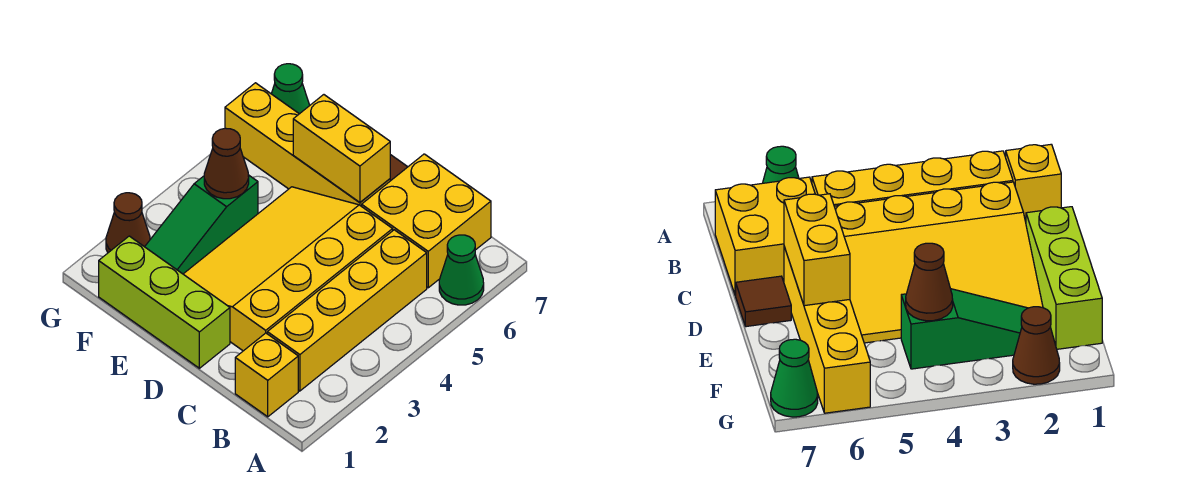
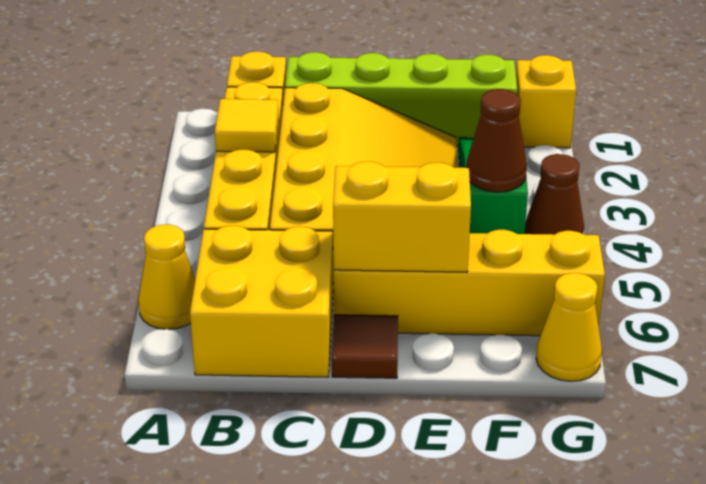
green cone A6 level 1 -> yellow cone A6 level 1
none -> yellow tile B3 level 2
lime brick D1:F1 level 1 -> lime brick C1:F1 level 1
none -> yellow brick G1 level 1
brown cone G2 level 1 -> brown cone G4 level 1
green cone G7 level 1 -> yellow cone G7 level 1

